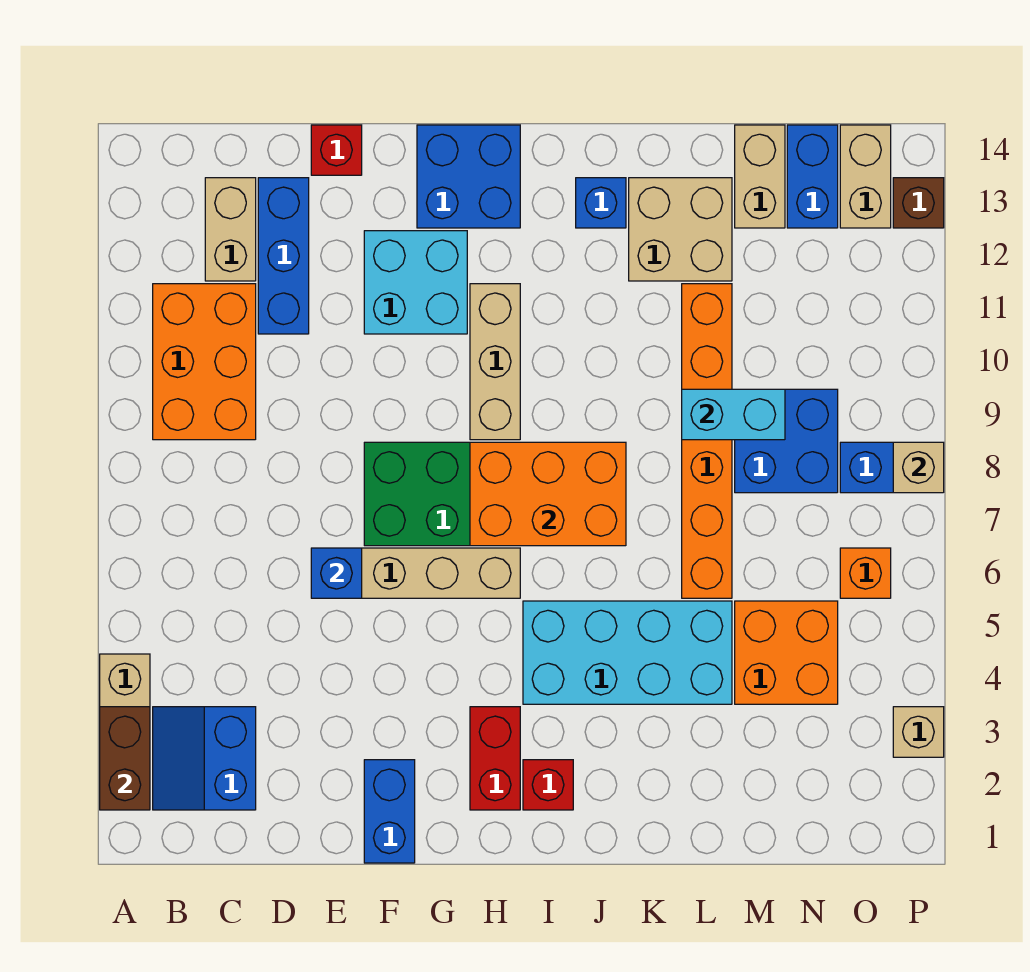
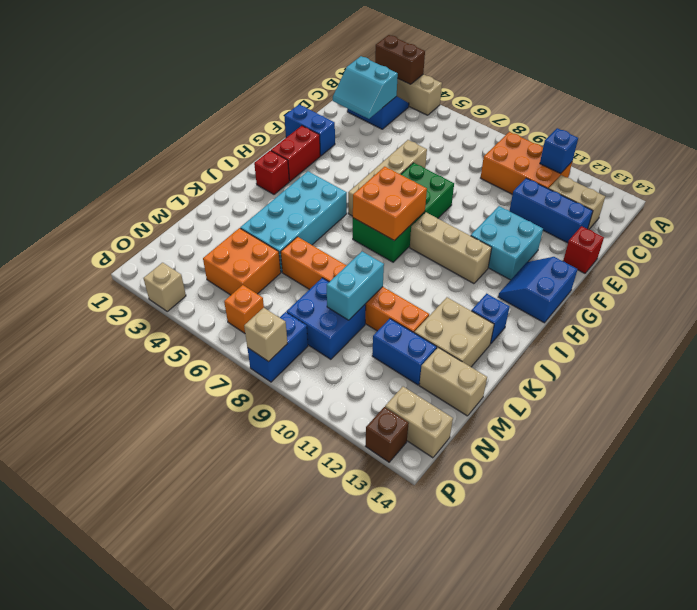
none -> cyan slope C2:D3 level 2 top C
blue brick E6 level 2 -> blue brick B11 level 2
blue brick G13:H14 level 1 -> blue slope G13:H14 level 1 top 14
red brick H2:H3 level 1 -> red brick G2:H2 level 1
orange brick H7:J8 level 2 -> orange brick H7:I8 level 2
blue brick N13:N14 level 1 -> blue brick M11:M12 level 1

